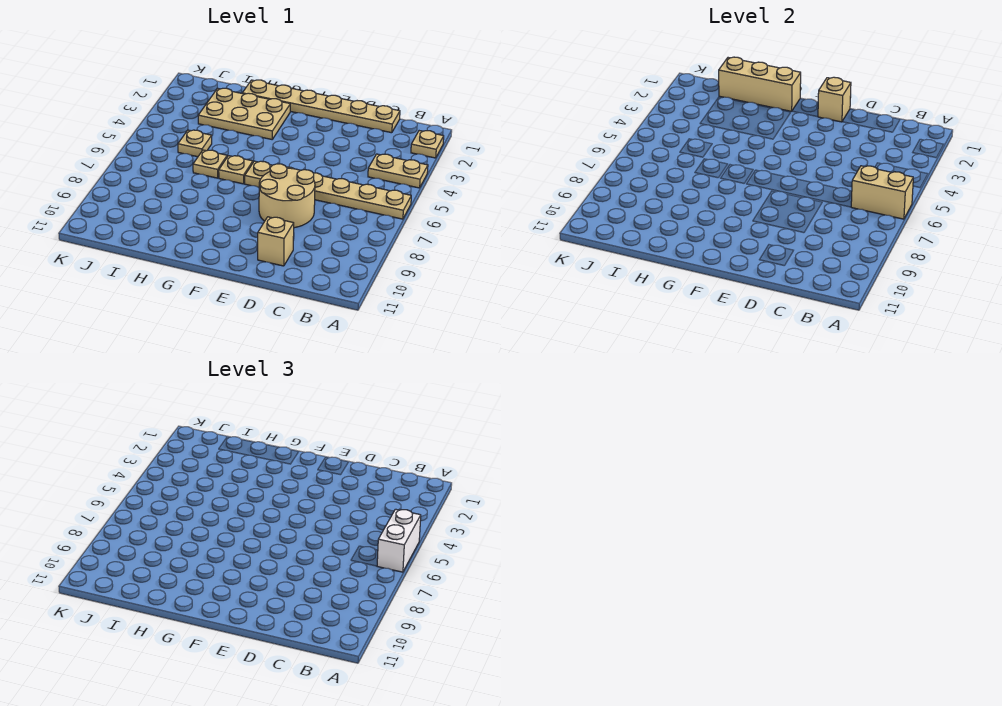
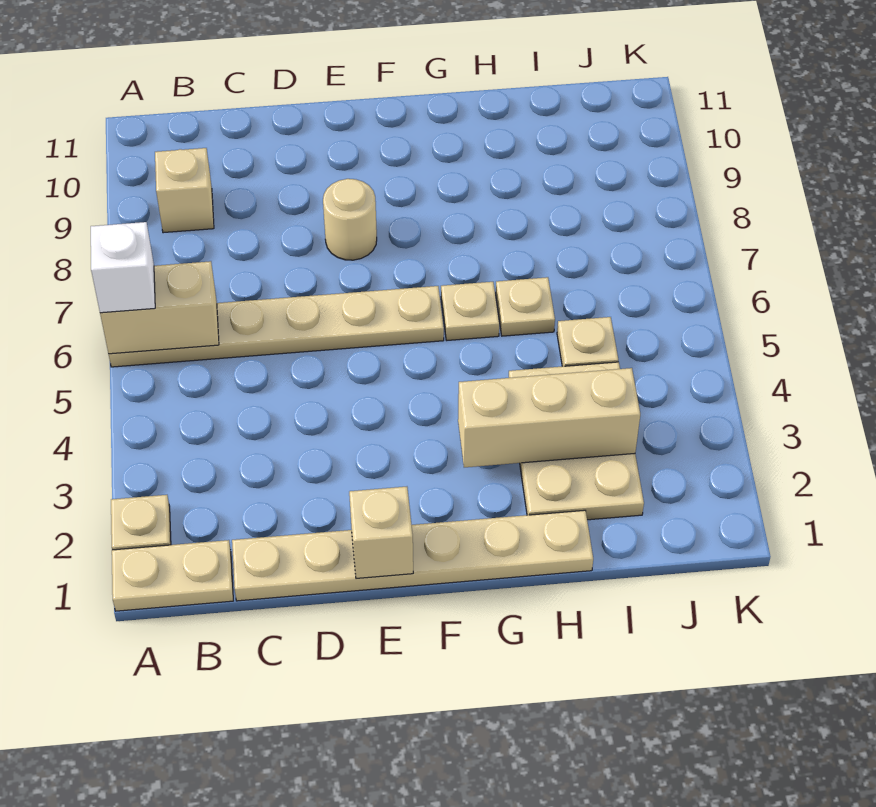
tan plate A4:B4 level 1 -> tan plate A1:B1 level 1
white brick A5:A6 level 3 -> white brick A6 level 3
tan round brick D7:E8 level 1 -> tan round brick E8 level 1
tan brick D10 level 1 -> tan brick B9 level 1
tan brick G1:I1 level 2 -> tan brick G3:I3 level 2
tan plate G2:I3 level 1 -> tan plate H2:I4 level 1

